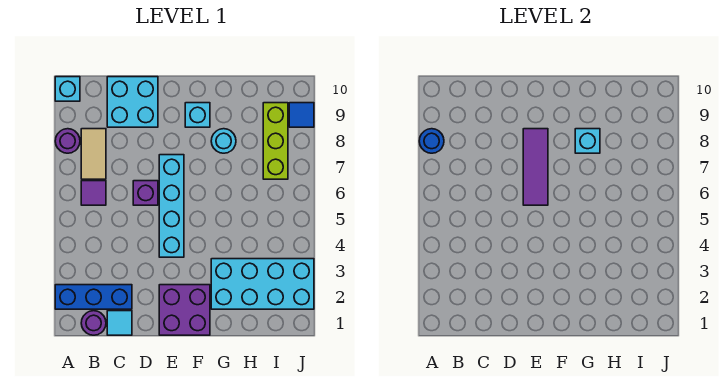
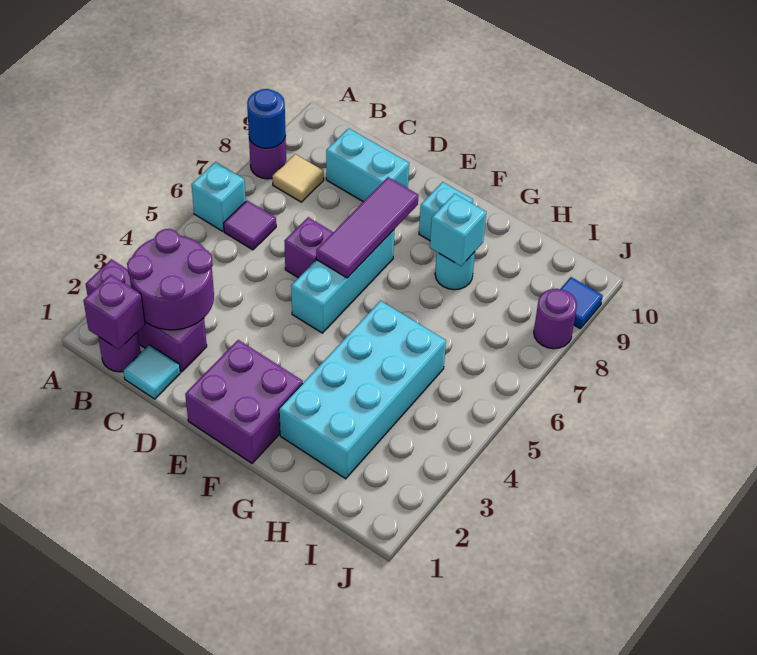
blue brick A2:C2 level 1 -> purple brick A2:C2 level 1
cyan brick A10 level 1 -> cyan brick A6 level 1
none -> purple brick B1 level 2
none -> purple round brick B2:C3 level 2
tan tile B7:B8 level 1 -> tan tile B8 level 1
cyan brick C9:D10 level 1 -> cyan brick C9:D9 level 1
cyan brick E4:E7 level 1 -> cyan brick E5:E7 level 1
cyan brick G2:J3 level 1 -> cyan brick G2:H5 level 1
lime brick I7:I9 level 1 -> none
none -> purple round brick J8 level 1

